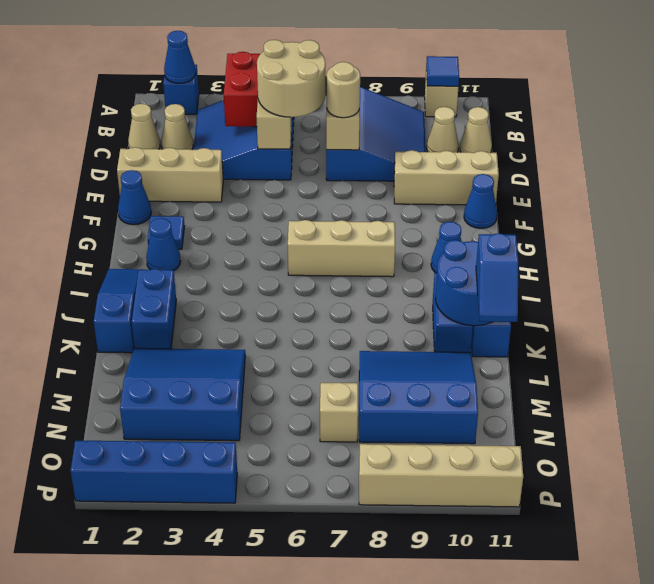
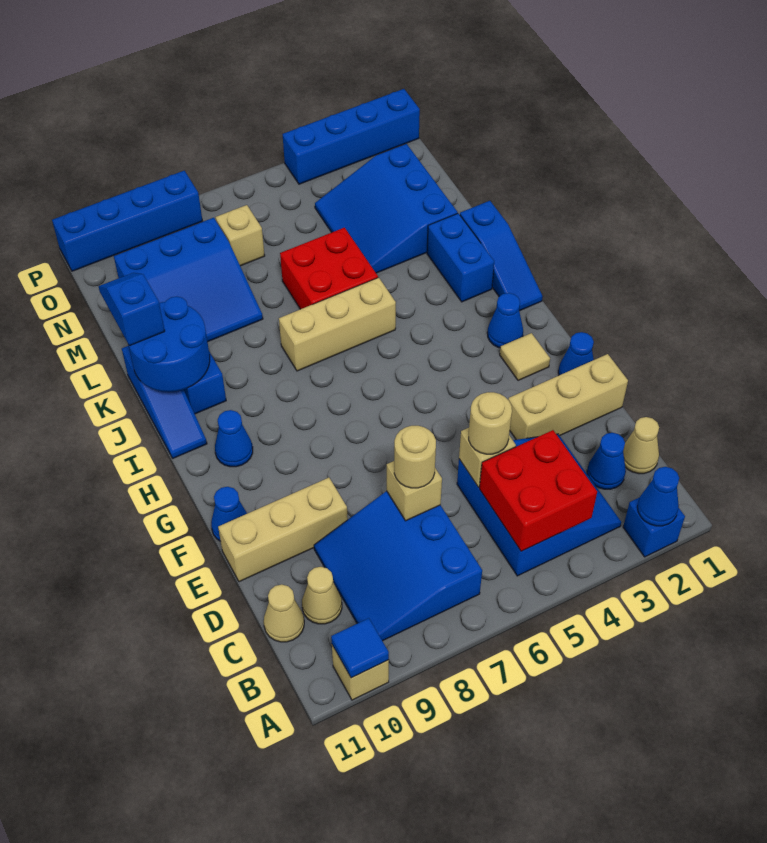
tan cone C2 level 1 -> blue cone C2 level 1
tan round brick C5:D6 level 3 -> tan round brick D5 level 3
blue tile G2 level 1 -> tan tile G2 level 1
tan brick H6:H8 level 1 -> tan brick J5:J7 level 1
none -> red brick K5:L6 level 1
blue slope L2:N4 level 1 top N -> blue slope L2:N4 level 1 top 2
tan brick P8:P11 level 1 -> blue brick P8:P11 level 1

